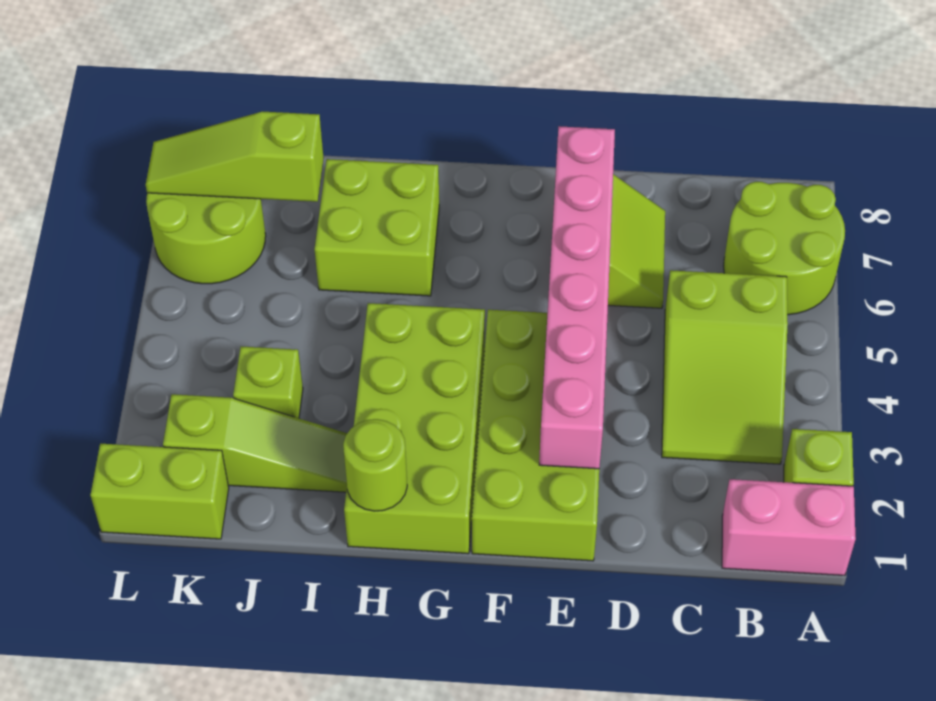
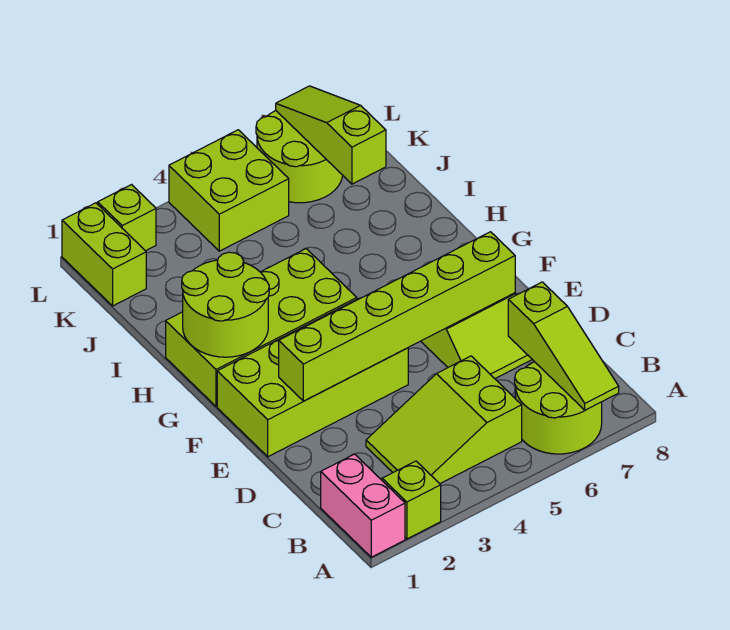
pink brick E2:E7 level 2 -> lime brick E2:E7 level 2
lime round brick H1 level 2 -> lime round brick G1:H2 level 2
lime brick H6:I7 level 1 -> lime brick K4:L5 level 1
lime slope I2:K2 level 1 top K -> lime slope A7:C7 level 2 top C
lime brick J3 level 1 -> lime brick L2 level 1

